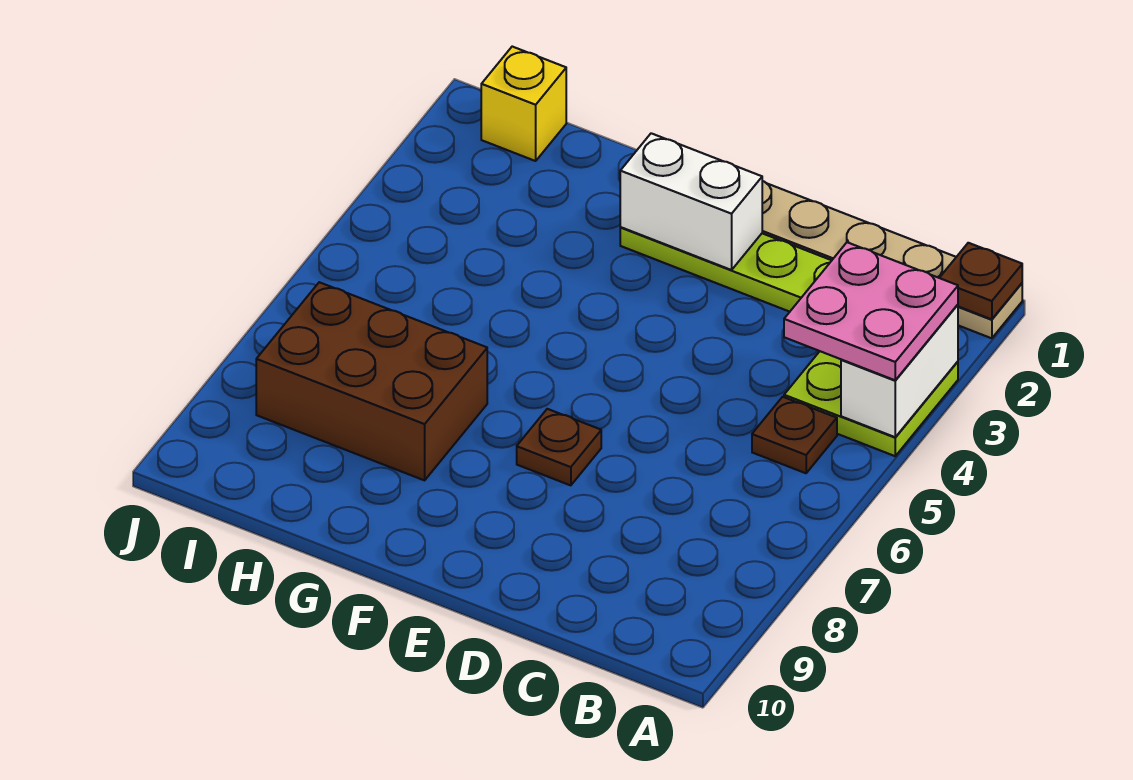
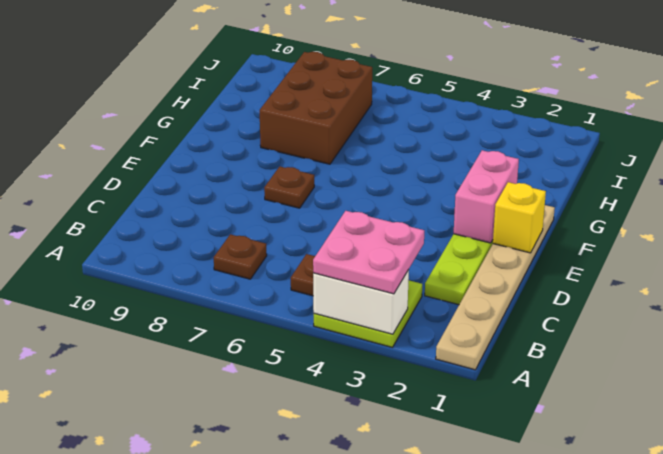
brown plate A1 level 2 -> brown plate B7 level 1
white brick E2:F2 level 2 -> pink brick E2:F2 level 2
yellow brick I1 level 1 -> yellow brick E1 level 2

